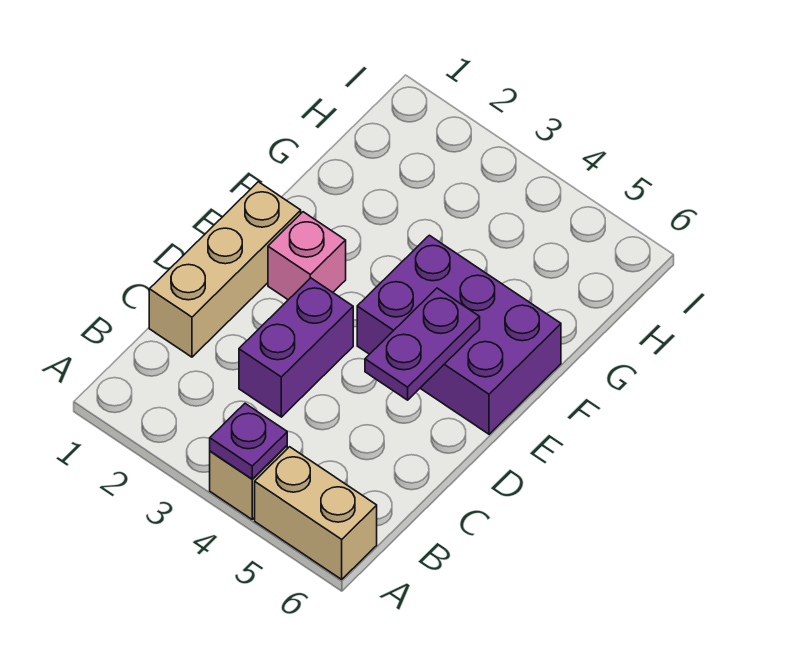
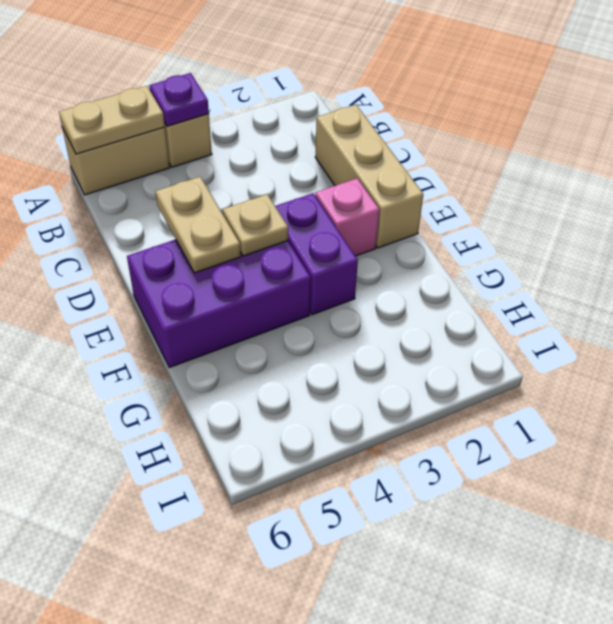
none -> tan plate A5:A6 level 2
purple brick C3:D3 level 1 -> purple brick E3:F3 level 1
purple plate D5:E5 level 2 -> tan plate D5:E5 level 2
none -> tan plate E4 level 2

